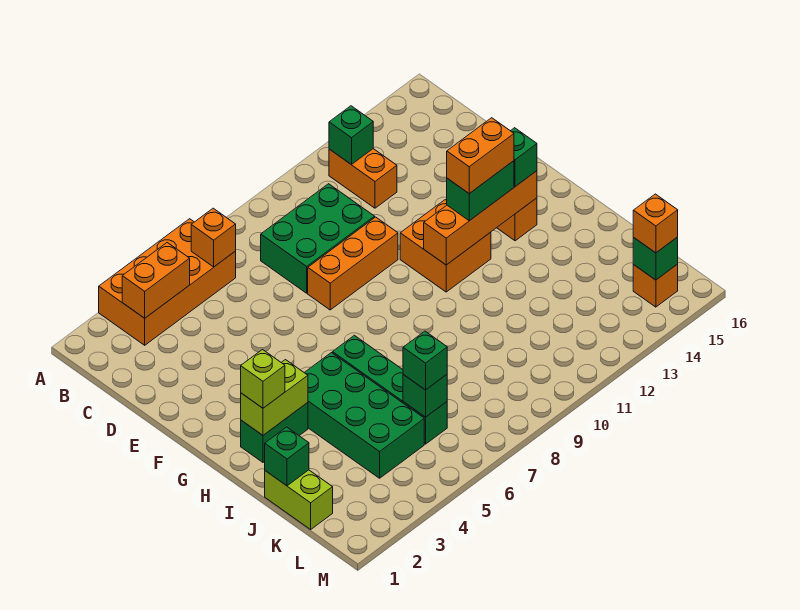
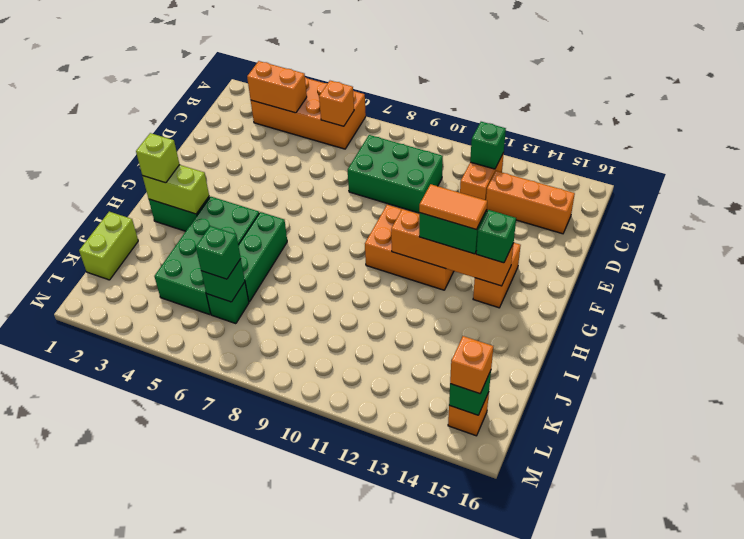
orange brick E8:E10 level 1 -> orange brick C13:C15 level 1
orange brick F11:G12 level 1 -> orange brick F10:G12 level 1
orange brick G12:G13 level 4 -> orange tile G12:G13 level 4
green brick J1 level 2 -> none

